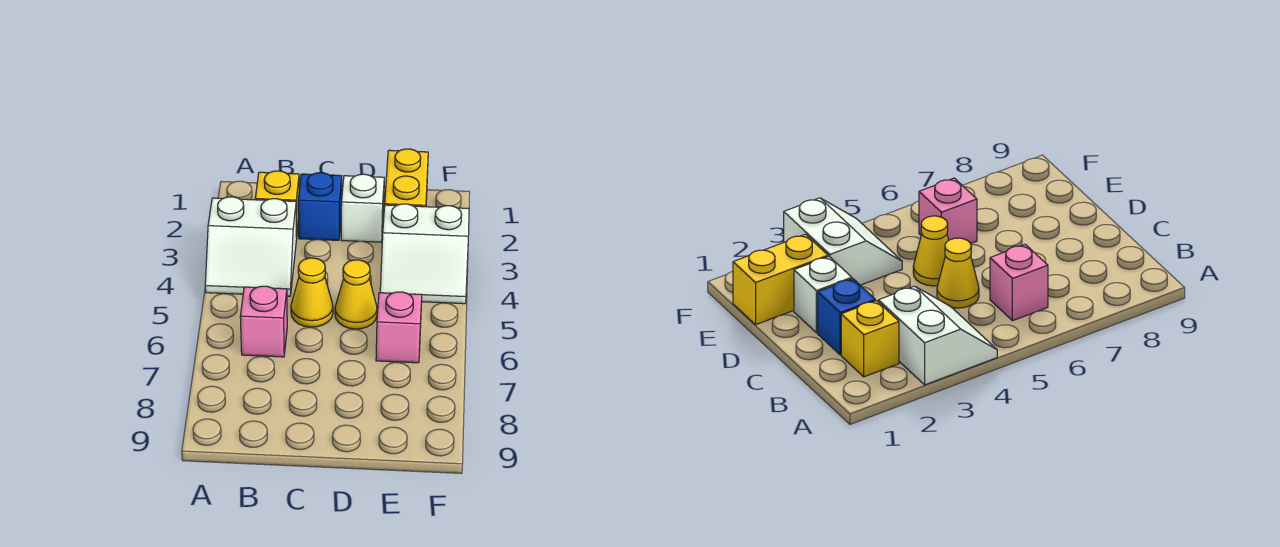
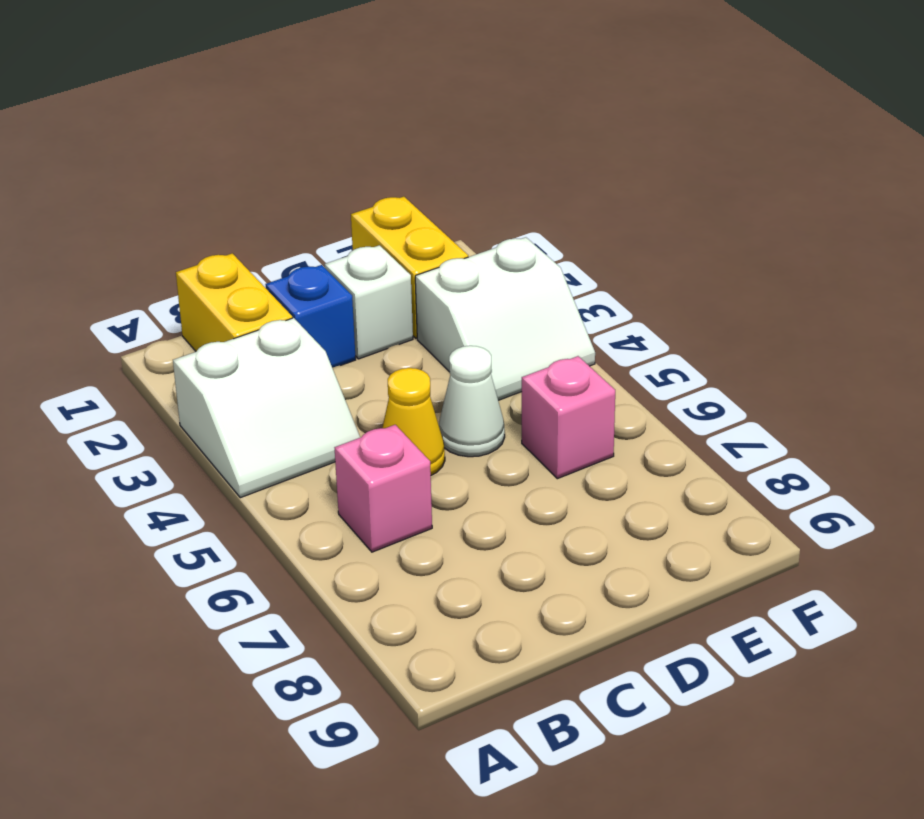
yellow brick B2 level 1 -> yellow brick B1:B2 level 1
yellow cone D5 level 1 -> white cone D5 level 1

